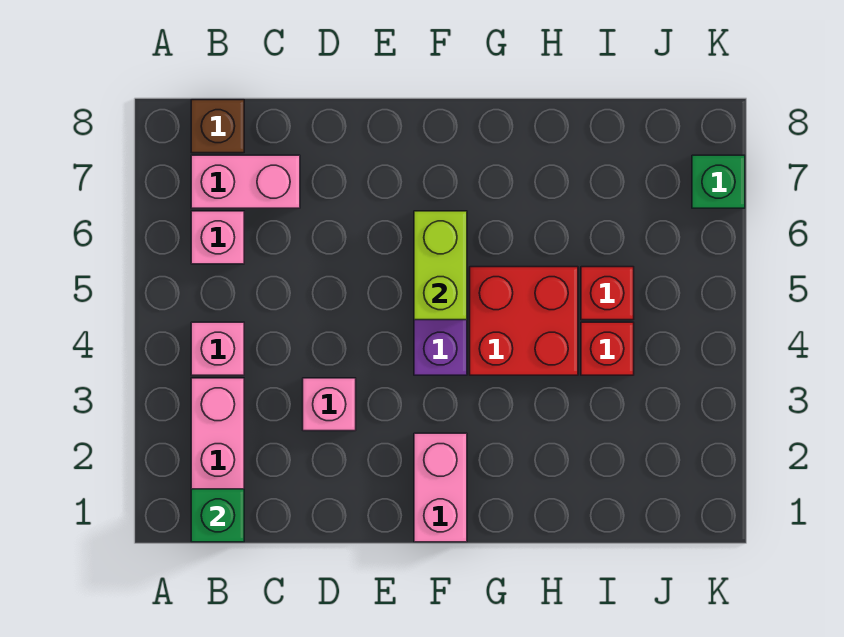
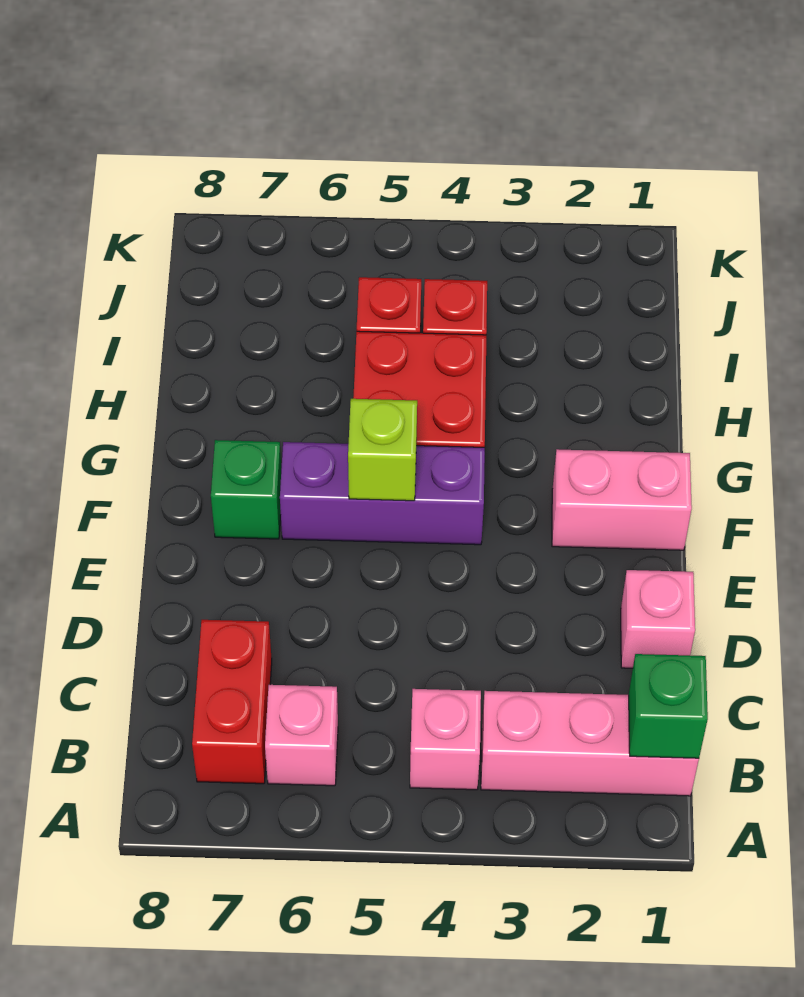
pink brick B7:C7 level 1 -> red brick B7:C7 level 1
brown brick B8 level 1 -> none
pink brick D3 level 1 -> pink brick D1 level 1
lime brick F5:F6 level 2 -> lime brick F5 level 2
green brick K7 level 1 -> green brick F7 level 1

